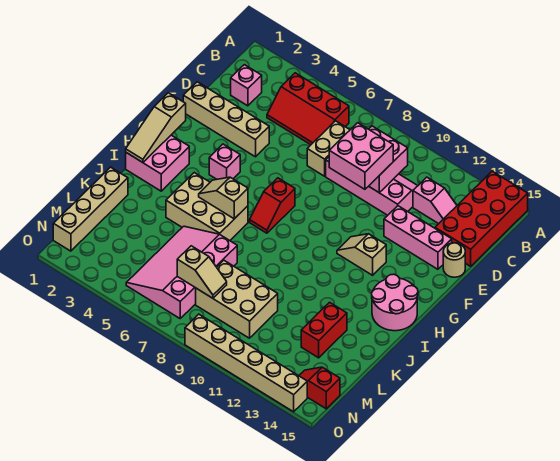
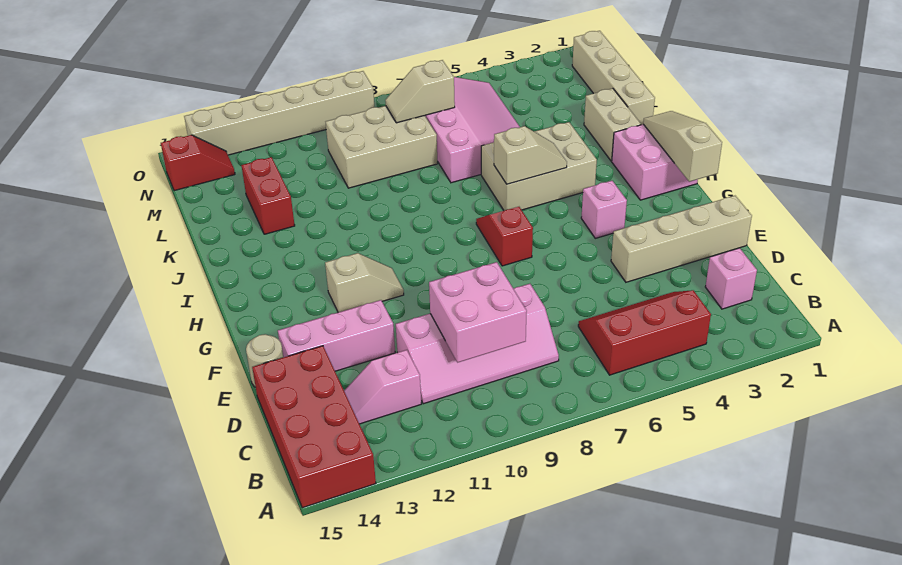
tan brick C7:D7 level 1 -> tan brick J2:K2 level 1
pink brick D9:E10 level 3 -> none
pink round brick H14:I15 level 1 -> none

